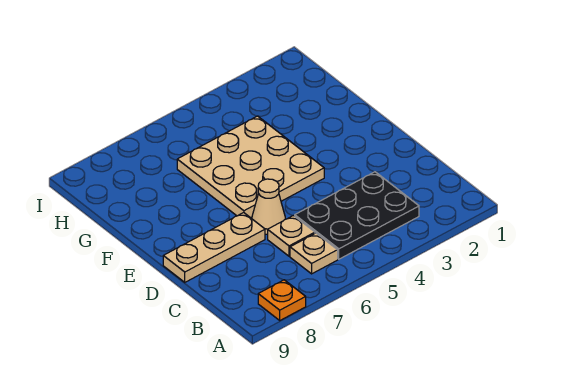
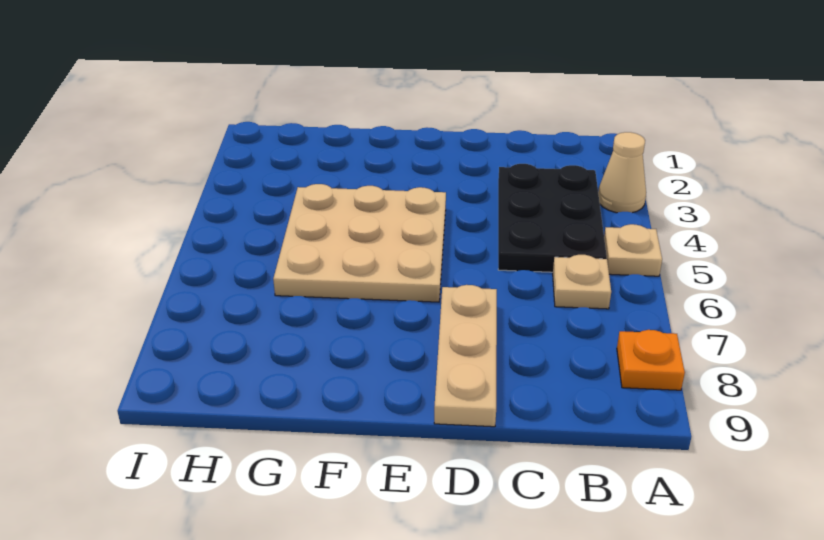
tan plate C6 level 1 -> tan plate A5 level 1
tan cone D6 level 1 -> tan cone A3 level 1

